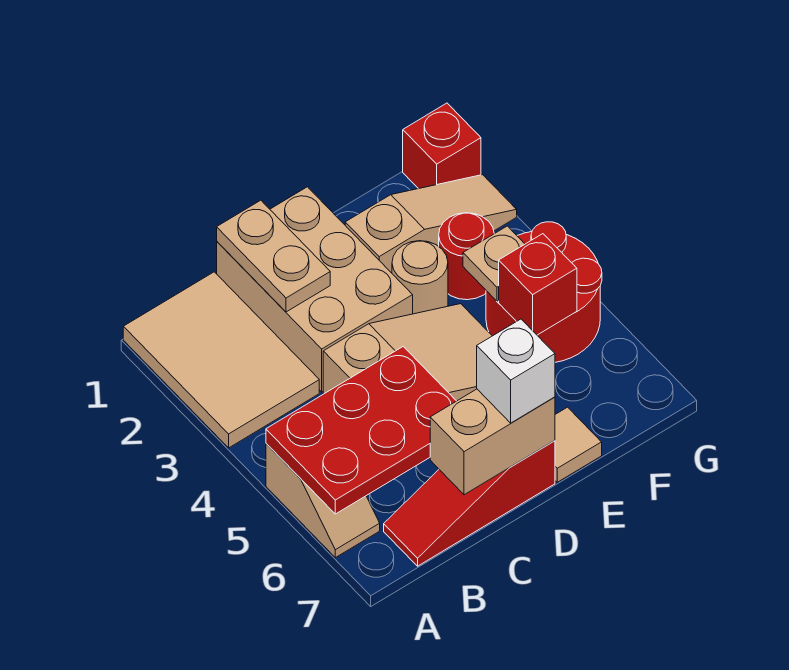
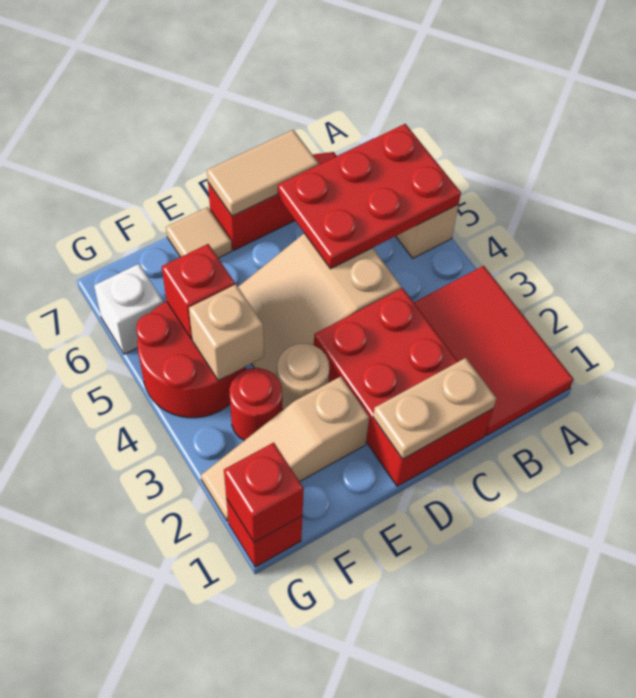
tan tile A1:B3 level 1 -> red tile A1:B3 level 1
tan brick C1:D3 level 1 -> red brick C1:D3 level 1
tan plate C1:C2 level 2 -> tan plate C1:D1 level 2
tan brick C7:D7 level 2 -> tan tile C7:D7 level 2
white brick D7 level 3 -> white brick G6 level 1
tan plate F4 level 2 -> tan brick F4 level 2
none -> red brick G1 level 2

